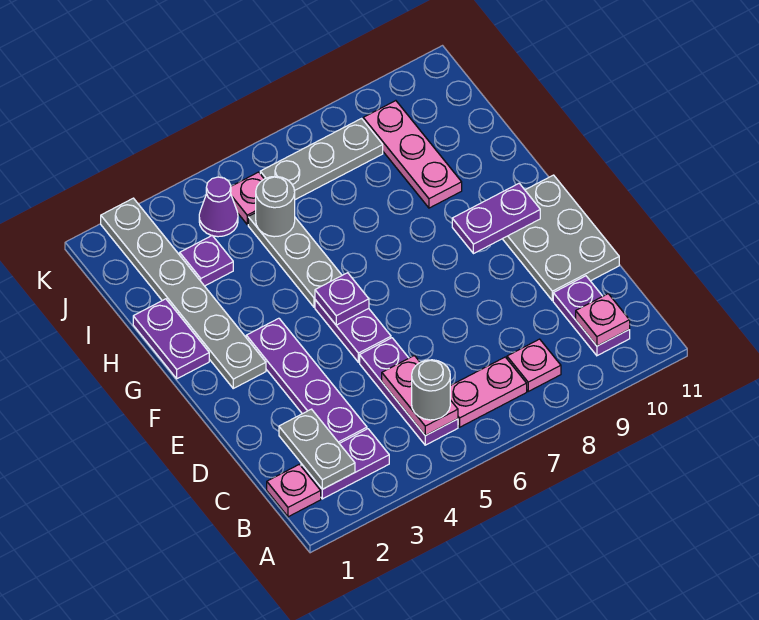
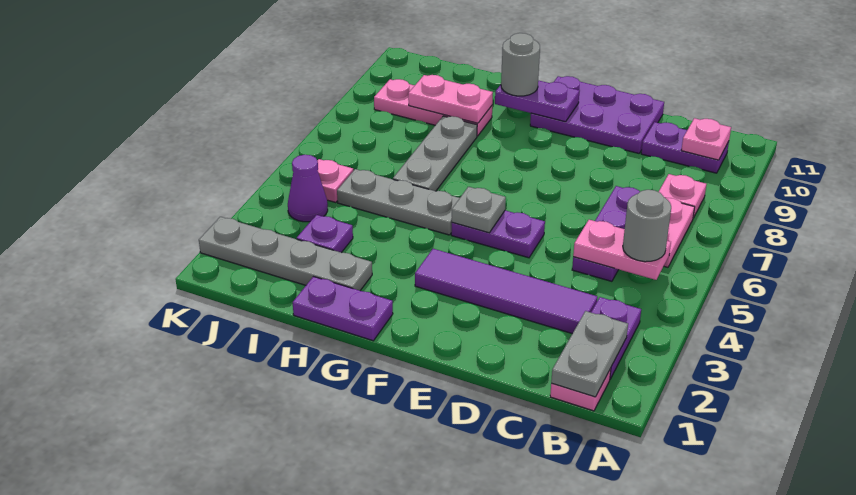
grey plate B2:C2 level 2 -> grey plate B1:B2 level 2
purple plate B5:D5 level 1 -> purple plate C5:C7 level 1
purple plate C3:F3 level 1 -> purple tile C3:F3 level 1
grey plate D10:F11 level 1 -> purple plate D10:F11 level 1
grey plate F2:K2 level 1 -> grey plate H2:K2 level 1
purple plate F5 level 2 -> grey plate F5 level 2
purple plate F9:F10 level 2 -> purple plate F10:G10 level 2
none -> pink plate H9:I9 level 2
grey round brick I5 level 2 -> grey round brick G10 level 3
grey plate J6:J8 level 1 -> grey plate H6:H8 level 1

